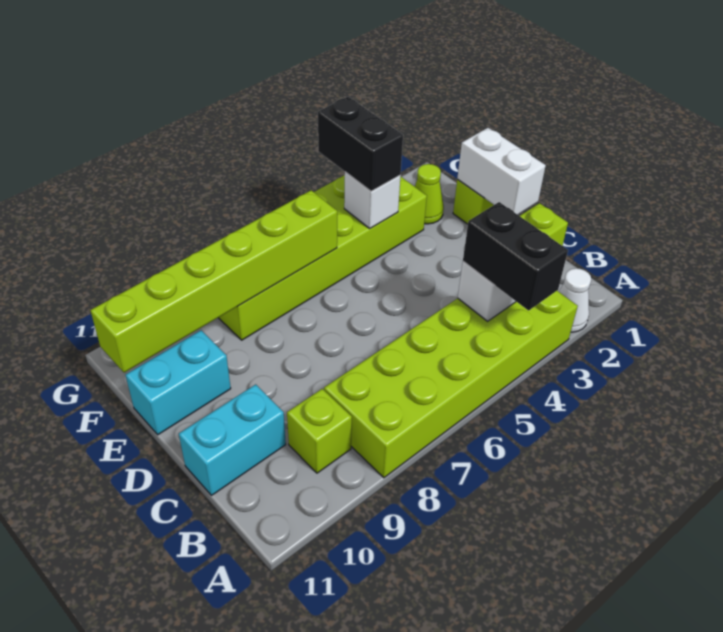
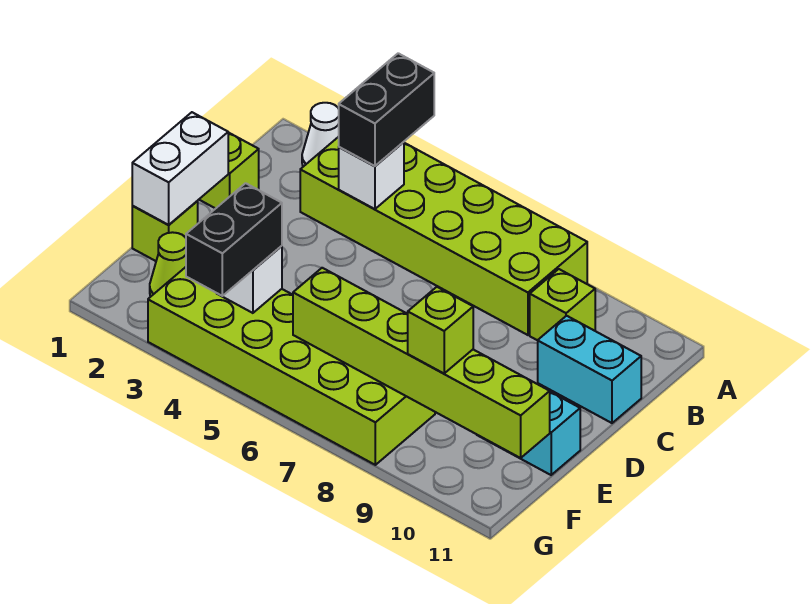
none -> lime brick F9 level 3

